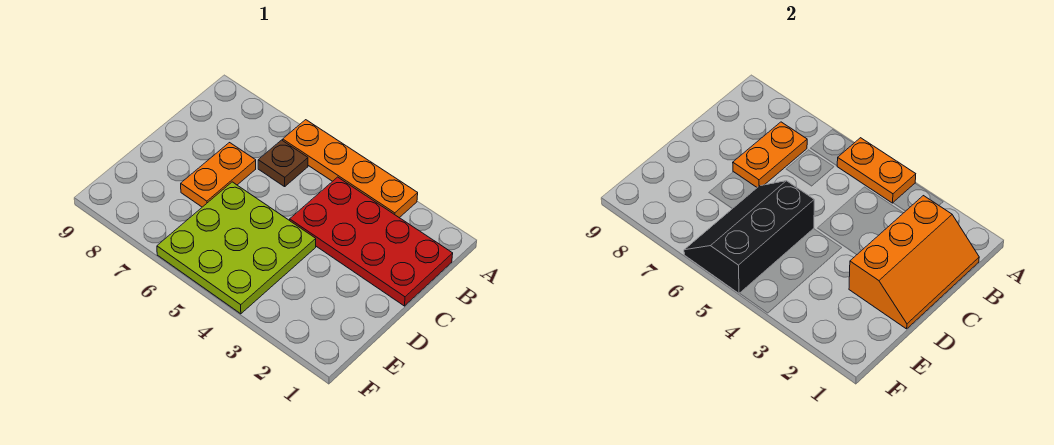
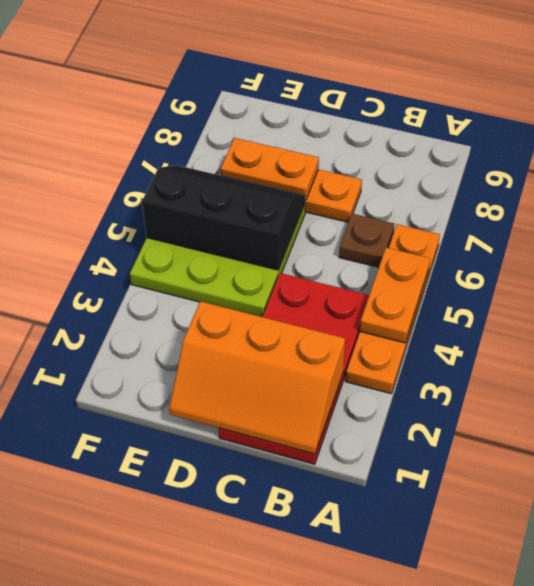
orange plate B7:C7 level 2 -> orange plate D7:E7 level 2

